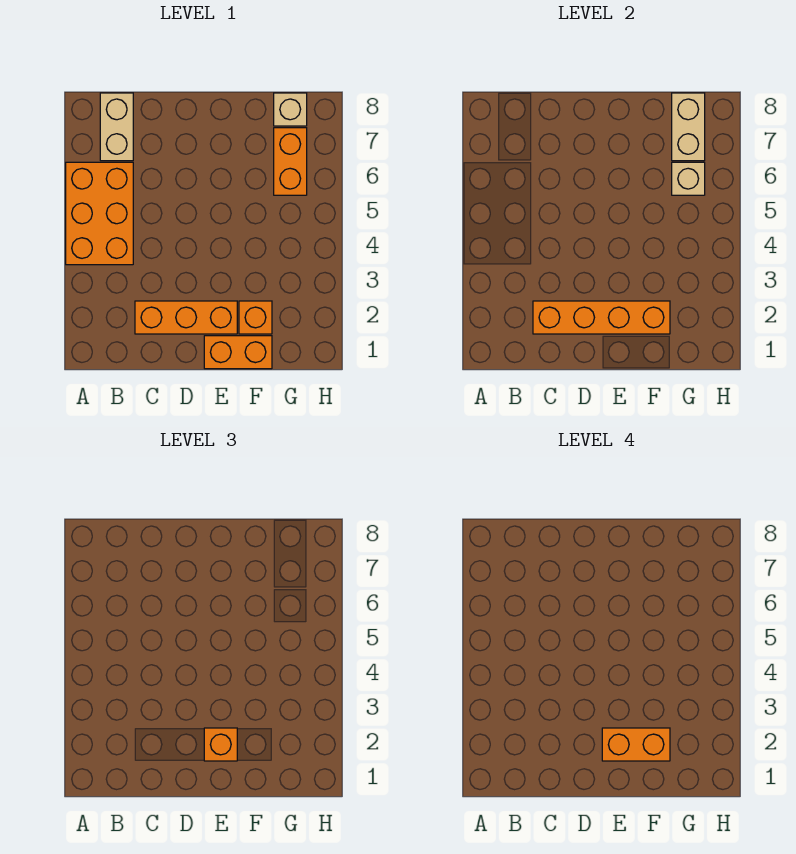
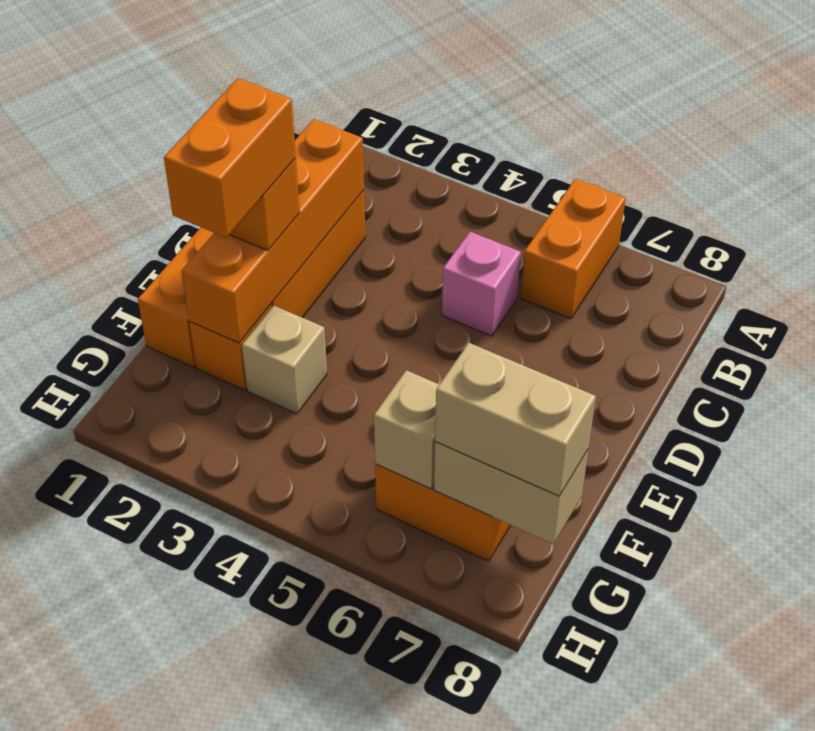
orange brick A4:B6 level 1 -> orange brick A6:B6 level 1
tan brick B7:B8 level 1 -> tan brick G7:G8 level 3
none -> pink brick C5 level 1
tan brick G8 level 1 -> tan brick F3 level 1

